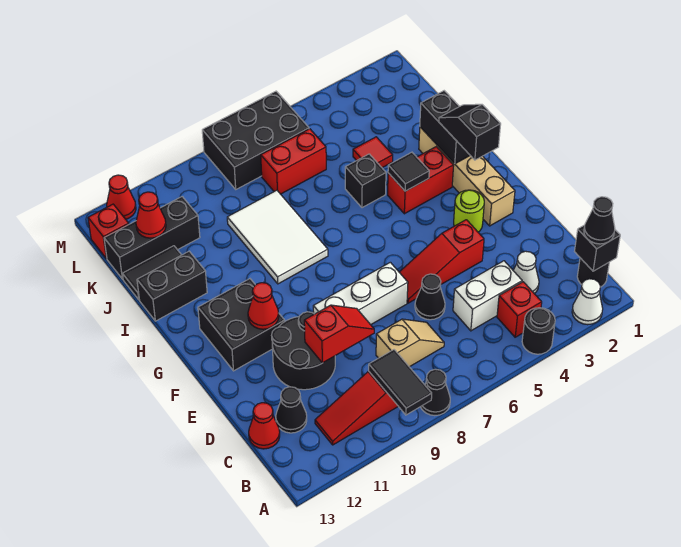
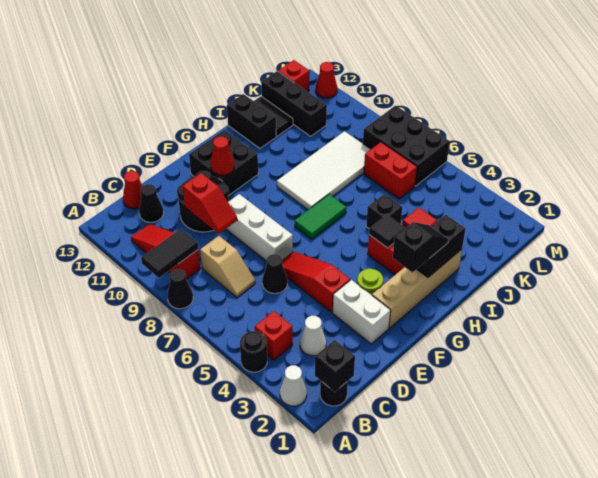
black cone B1 level 3 -> none
white brick C4:C5 level 1 -> white brick E2:E3 level 1
none -> green tile G7:H7 level 1
white tile H8:J9 level 1 -> white tile H8:K9 level 1
red cone K12 level 2 -> none

